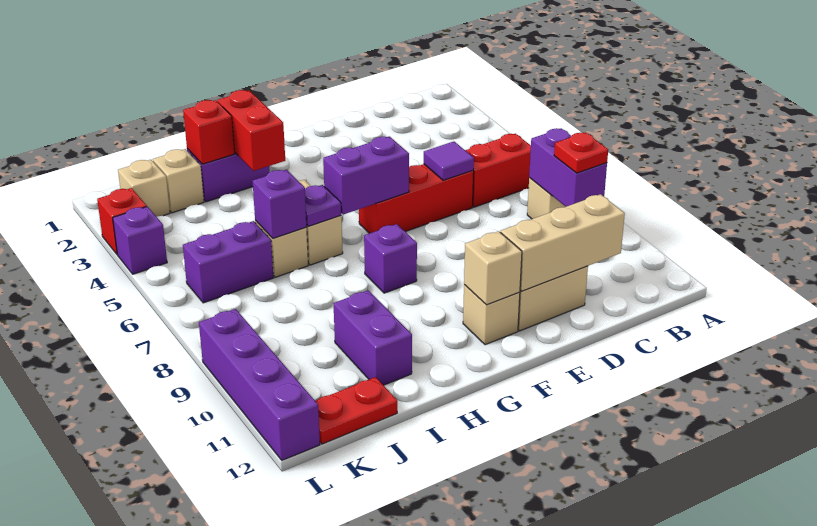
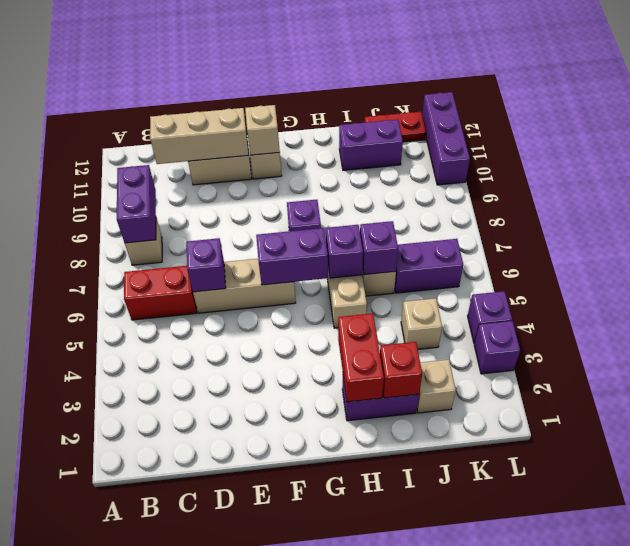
red plate B9 level 3 -> none
red brick D6:F6 level 1 -> tan brick D6:F6 level 1
purple tile D6 level 2 -> purple brick D6 level 2
purple plate H6 level 2 -> purple brick H6 level 2
purple brick I10:I11 level 1 -> purple brick I11:J11 level 1
tan brick K2 level 1 -> tan brick J4 level 1
red brick L3 level 1 -> purple brick L3 level 1
purple brick L9:L12 level 1 -> purple brick L10:L12 level 1

